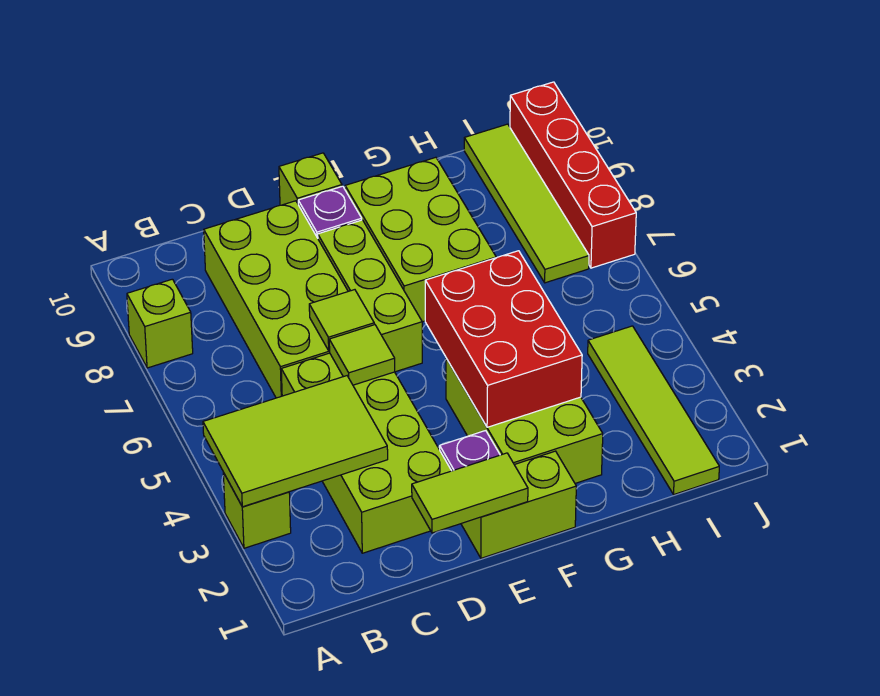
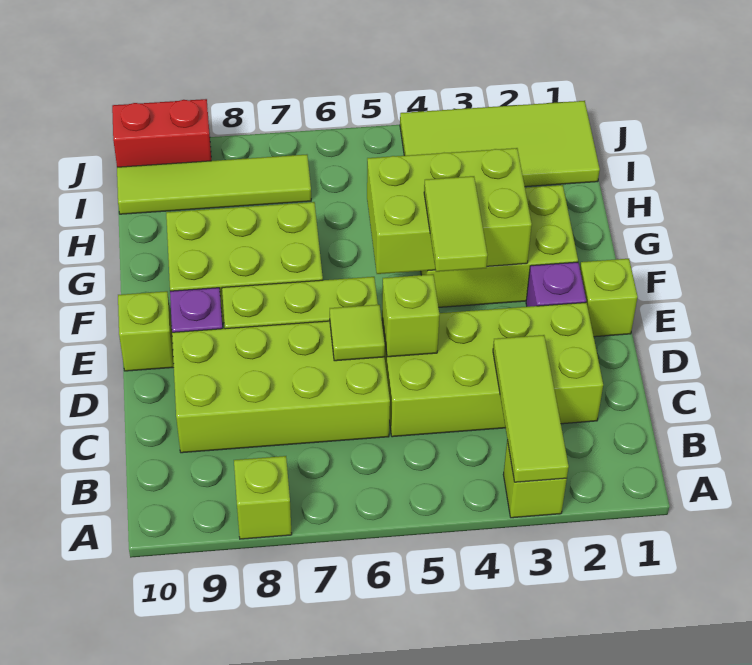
lime tile A3:C4 level 2 -> lime tile A3:C3 level 2
lime tile D1:E1 level 2 -> lime tile E4:F4 level 3
lime tile D5 level 2 -> lime brick D5 level 2
lime brick E1:F1 level 1 -> lime brick E1 level 1
red brick F3:G5 level 2 -> lime brick F3:G5 level 2
lime tile I1:I4 level 1 -> lime tile I1:J4 level 1
red brick J7:J10 level 1 -> red brick J9:J10 level 1

